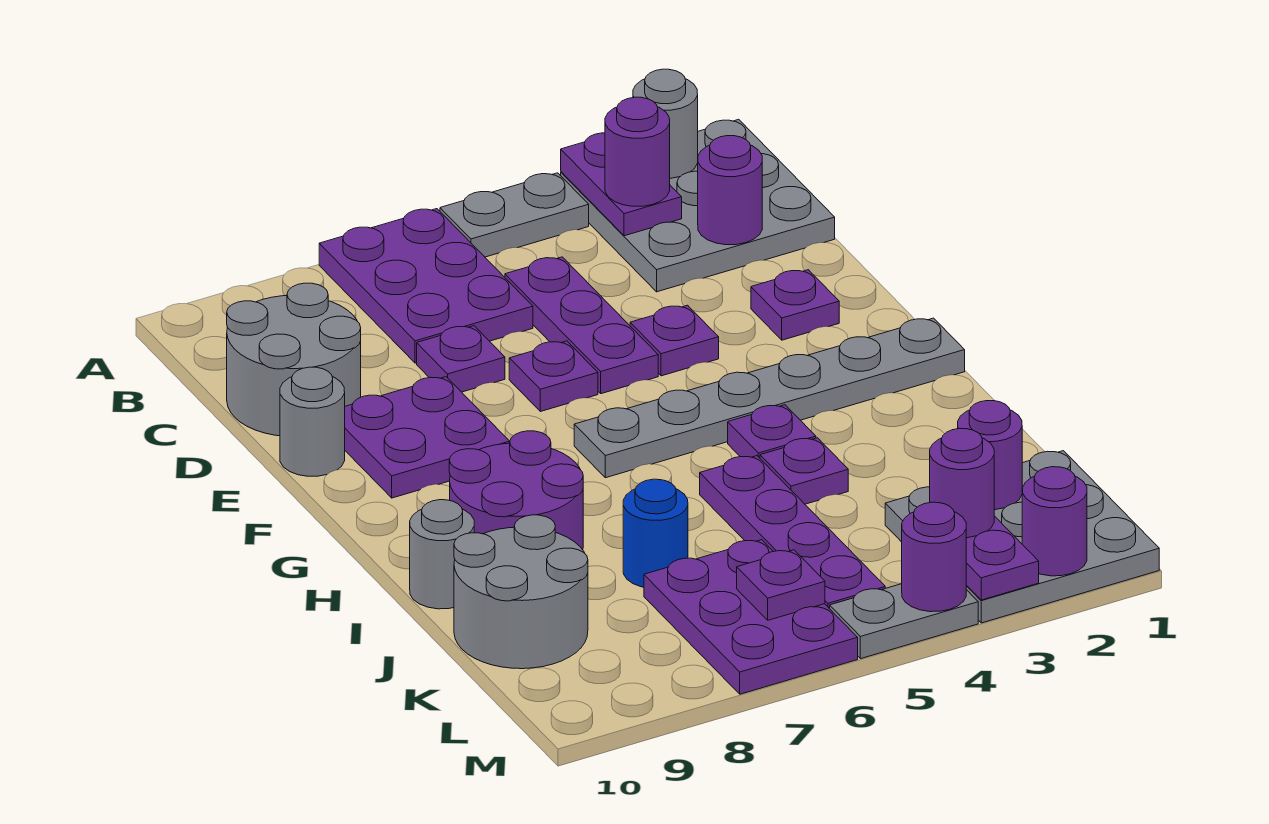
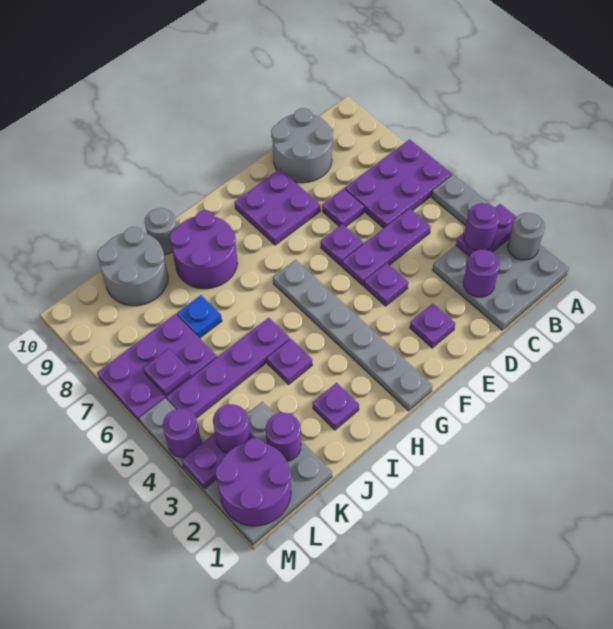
grey round brick E10 level 1 -> none
purple plate H4 level 1 -> purple plate I2 level 1
blue round brick J7 level 1 -> blue plate J7 level 1
purple round brick M2 level 2 -> purple round brick L1:M2 level 2

